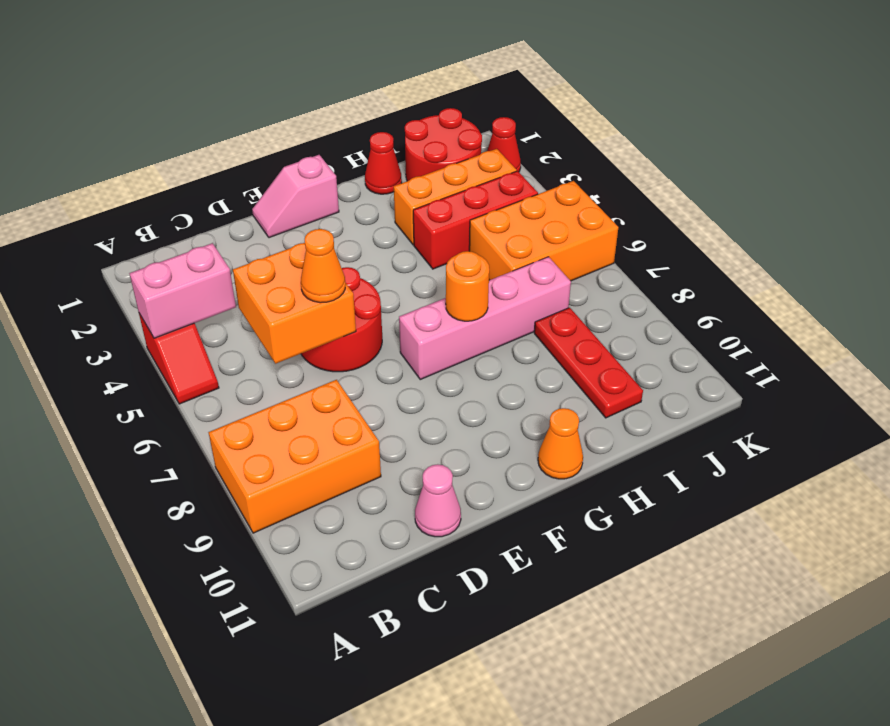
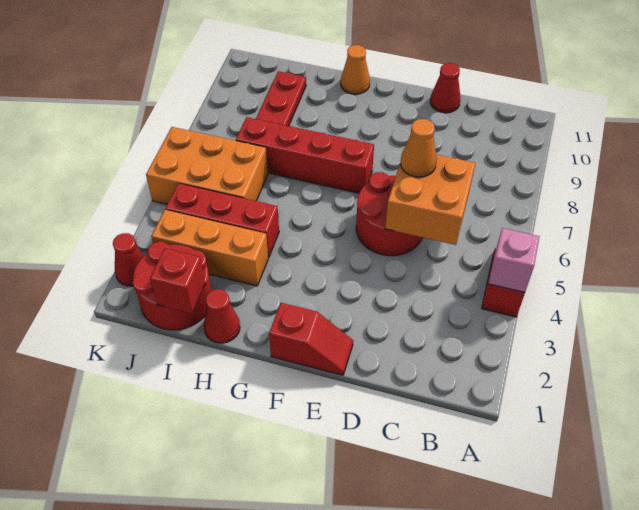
pink brick A4:B4 level 2 -> pink brick A4 level 2
orange brick A8:C9 level 1 -> none
pink cone D11 level 1 -> red cone D11 level 1
pink slope E1:F1 level 1 top F -> red slope E1:F1 level 1 top F
pink brick F7:I7 level 1 -> red brick F7:I7 level 1
orange round brick G7 level 2 -> none
none -> red brick I1 level 2

